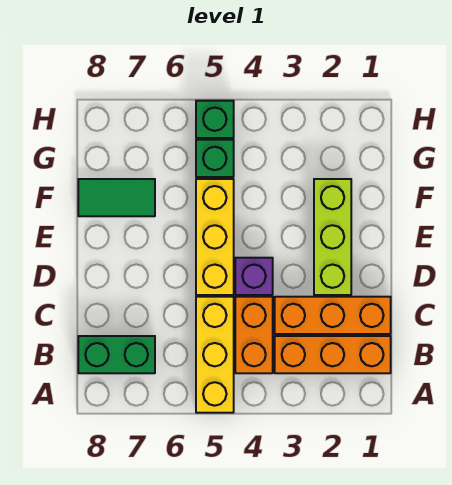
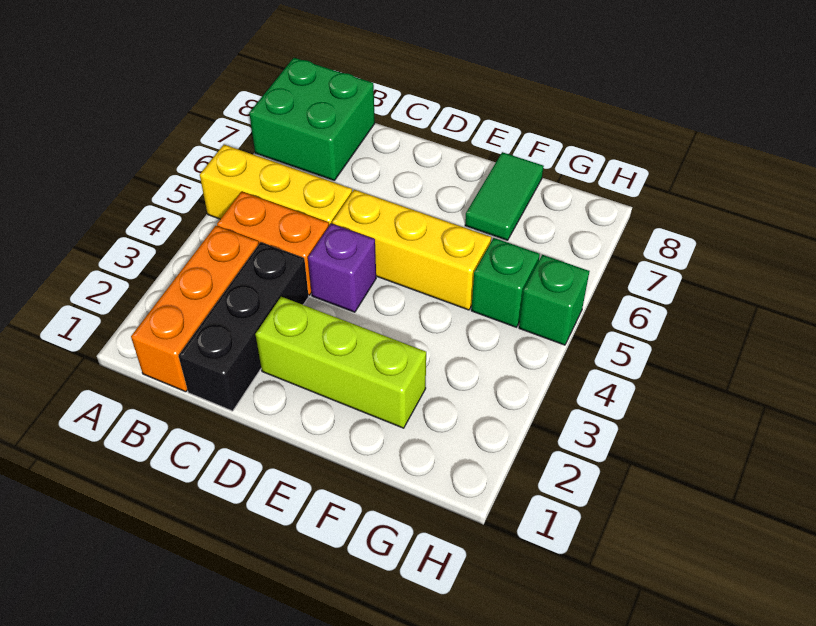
green brick B7:B8 level 1 -> green brick A7:B8 level 1
orange brick C1:C3 level 1 -> black brick C1:C3 level 1

